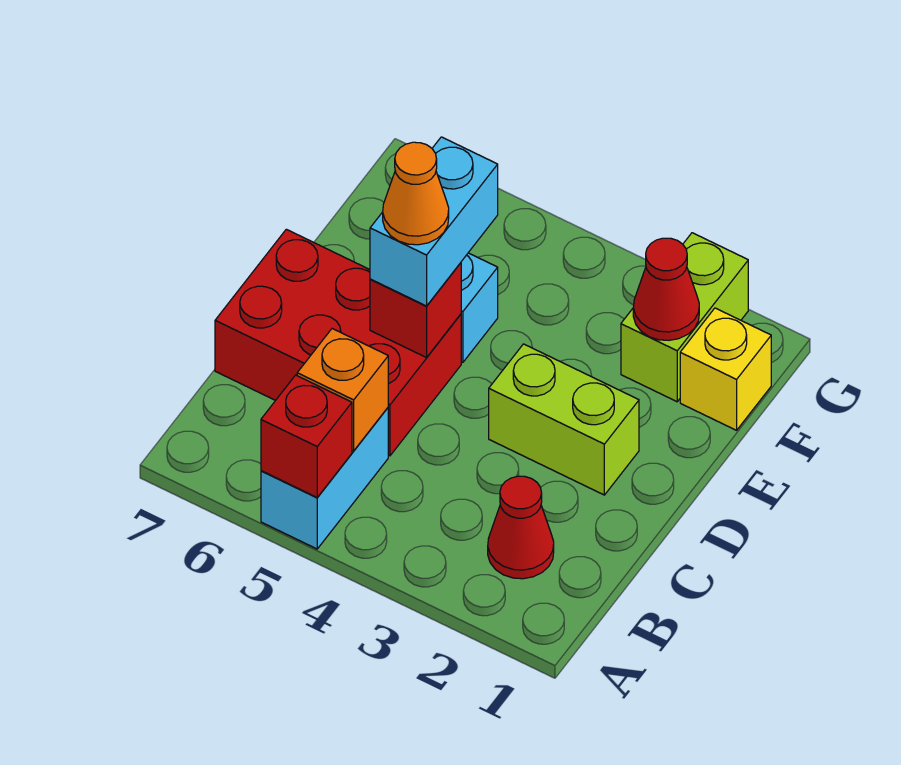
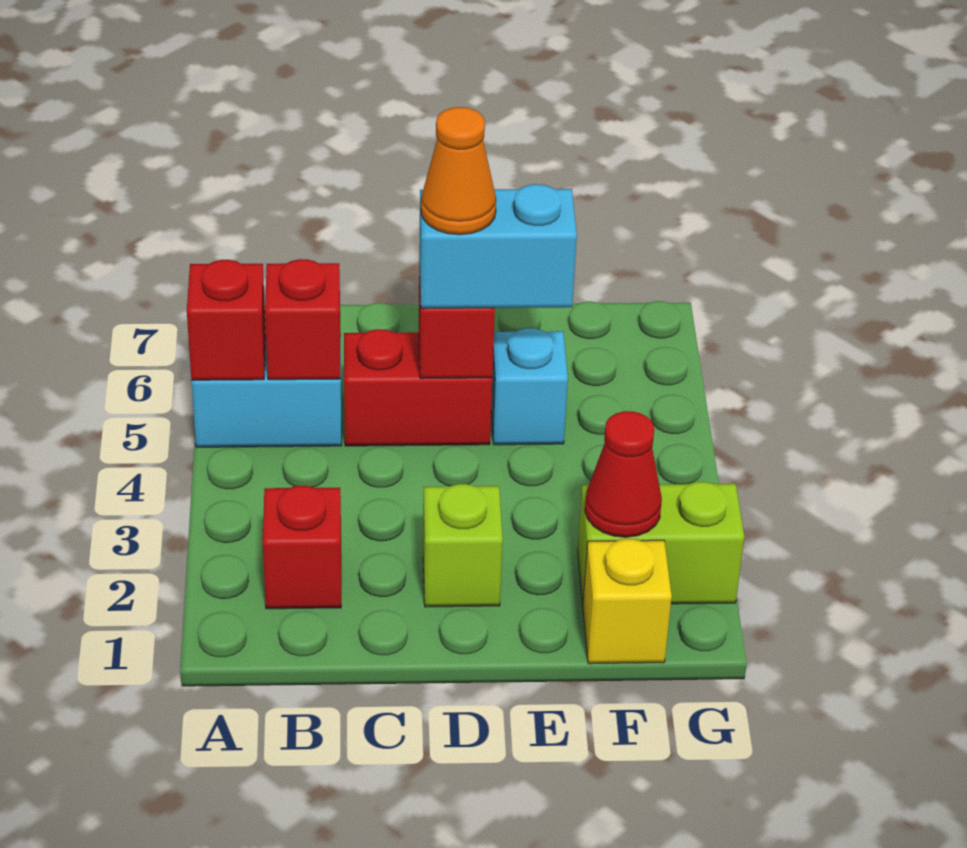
red cone B2 level 1 -> red brick B2 level 1
orange brick B5 level 2 -> red brick B5 level 2
red brick C5:D7 level 1 -> red brick C5:D5 level 1
lime brick D2:D3 level 1 -> lime brick D2 level 1

